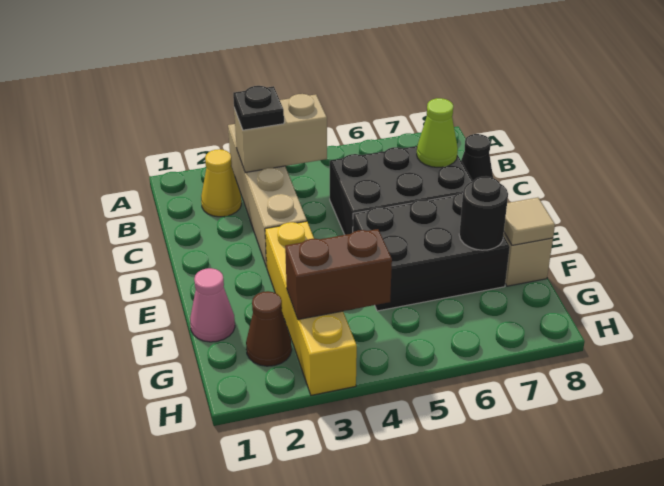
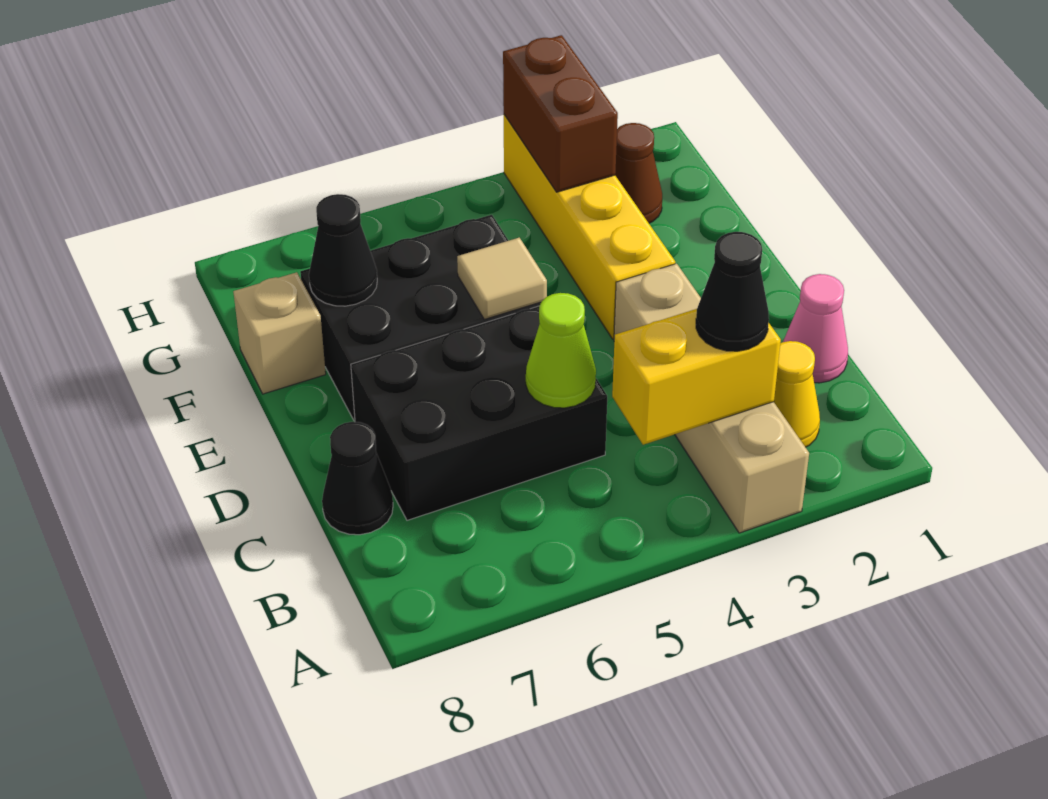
tan brick B3:B4 level 2 -> yellow brick B3:B4 level 2
black plate B3 level 3 -> black cone B3 level 3
lime cone C7 level 2 -> lime cone C5 level 2
pink cone F1 level 1 -> pink cone C1 level 1
black round brick F7 level 2 -> black cone F7 level 2
tan tile F8 level 2 -> tan tile E5 level 2
brown brick G3:G4 level 2 -> brown brick G3:H3 level 2

